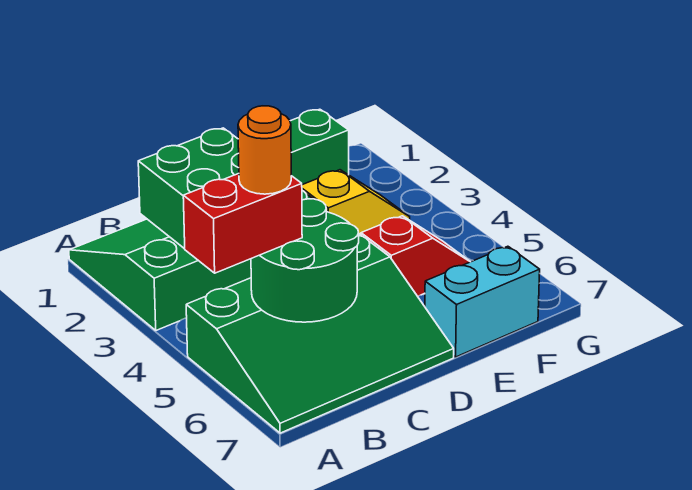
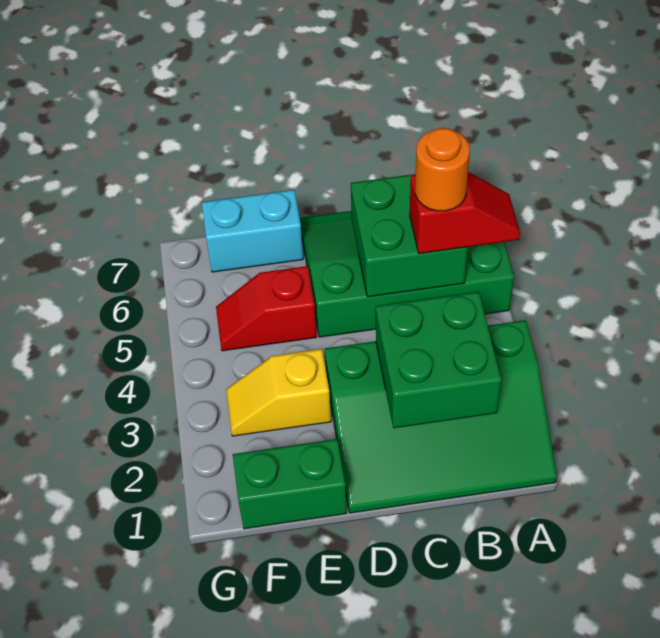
red brick A5:B5 level 3 -> red slope A5:B5 level 3 top B
green round brick B5:C6 level 2 -> green brick B5:C6 level 2

